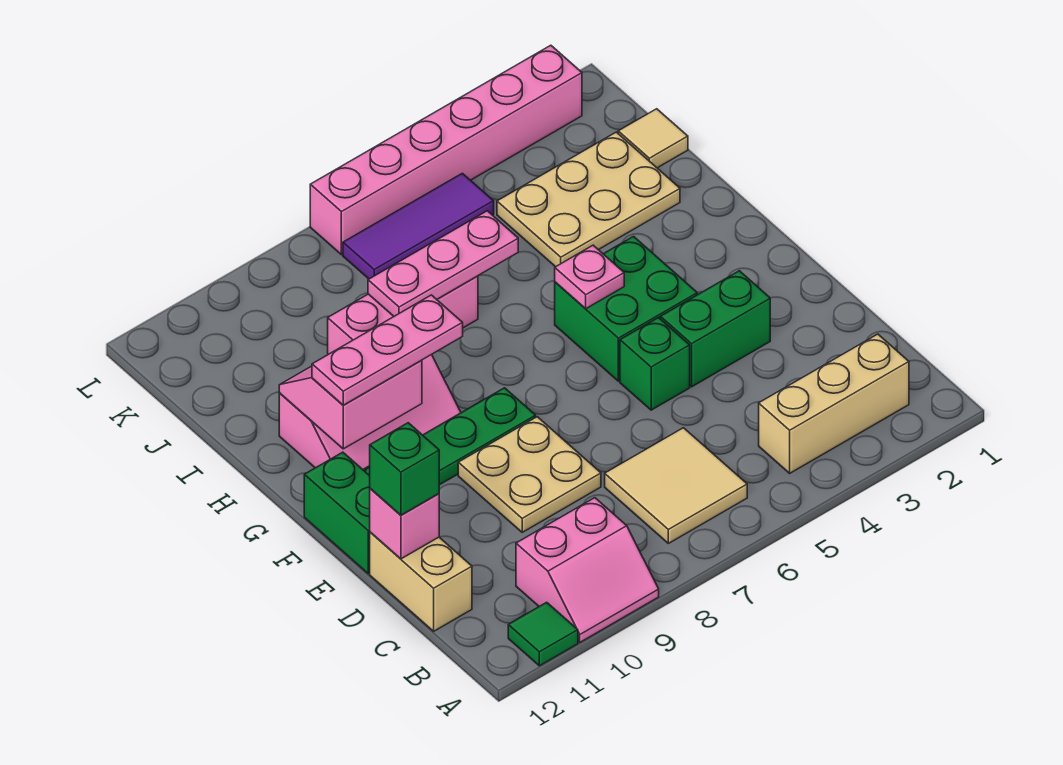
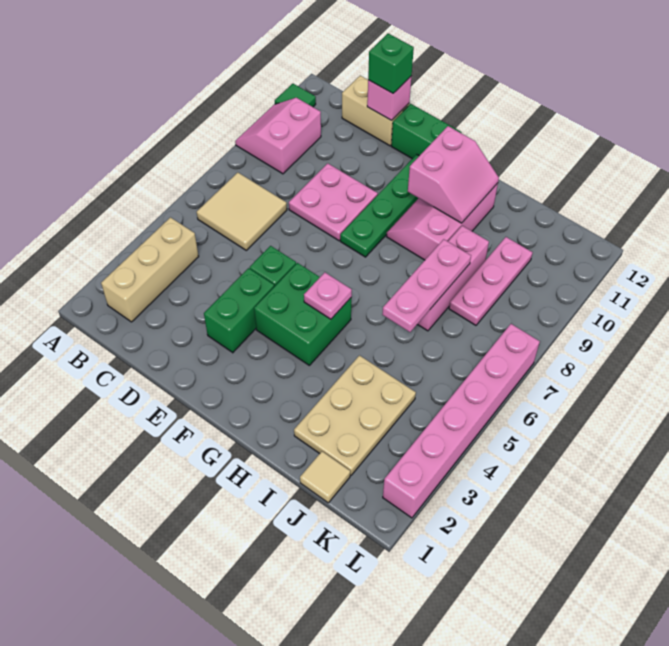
tan plate D8:E9 level 1 -> pink plate D8:E9 level 1
pink plate G9:G11 level 3 -> pink plate J8:J10 level 1
purple tile K5:K7 level 1 -> none

